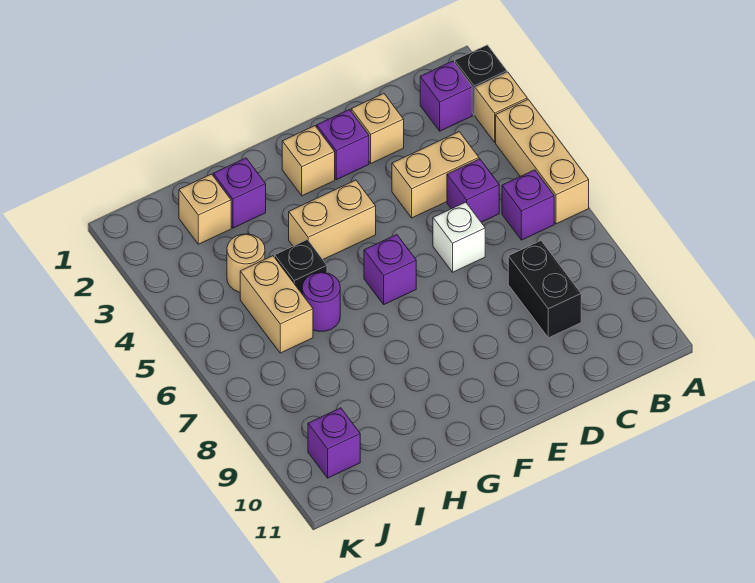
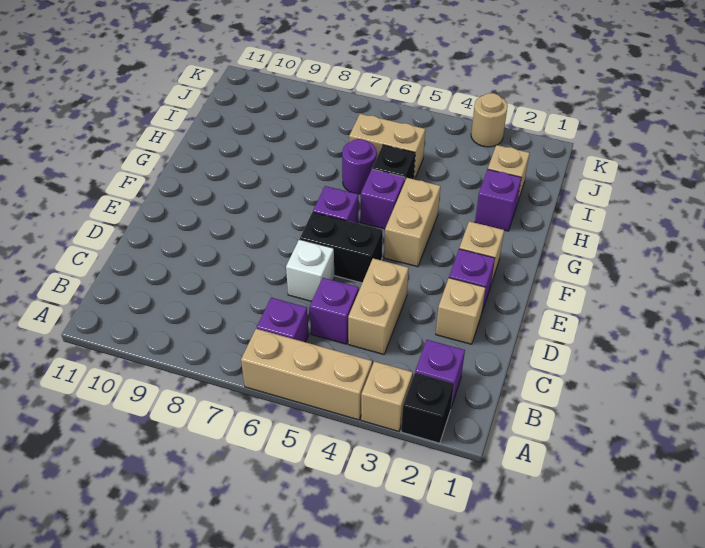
black brick C8:C9 level 1 -> black brick E5:E6 level 1
tan round brick I4 level 1 -> tan round brick K3 level 1
purple brick J10 level 1 -> purple brick G5 level 1

